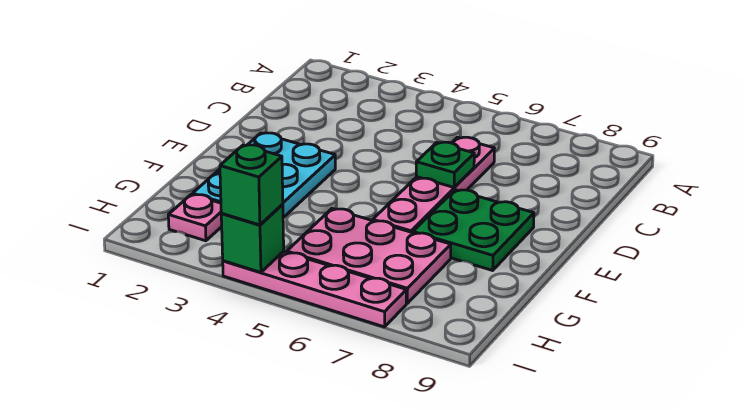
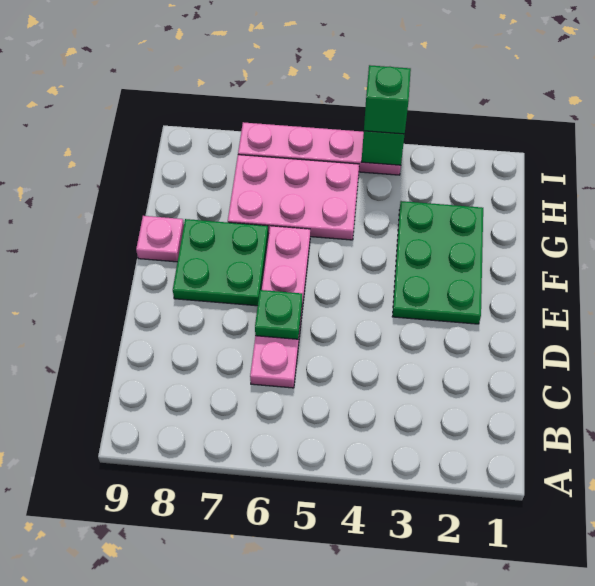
cyan plate E2:G3 level 1 -> green plate E2:G3 level 1
pink plate H2 level 1 -> pink plate F9 level 1

